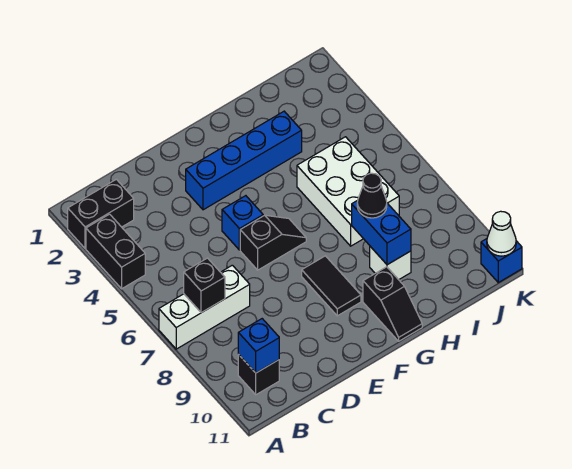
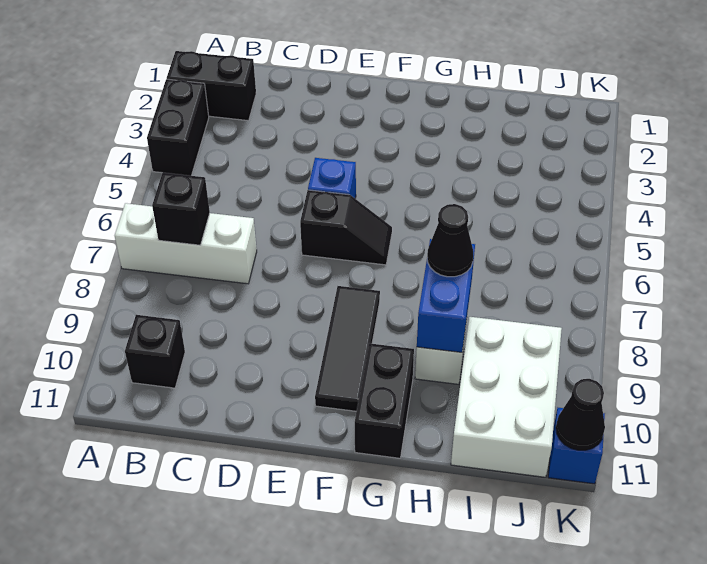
blue brick B10 level 2 -> none
blue brick E3:H3 level 1 -> none
black tile F8:F9 level 1 -> black tile F8:F10 level 1
black slope G10:G11 level 1 top 10 -> black brick G10:G11 level 1
white brick H5:I7 level 1 -> white brick I9:J11 level 1
white cone K11 level 2 -> black cone K11 level 2

